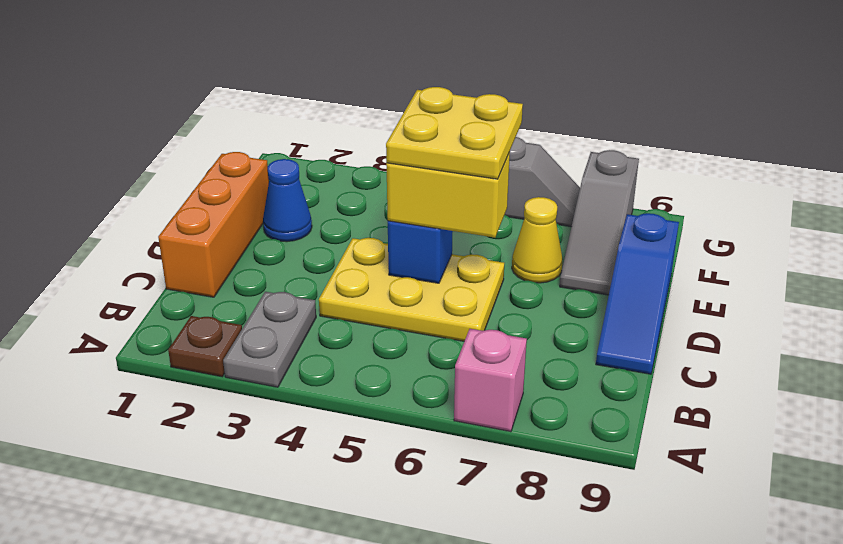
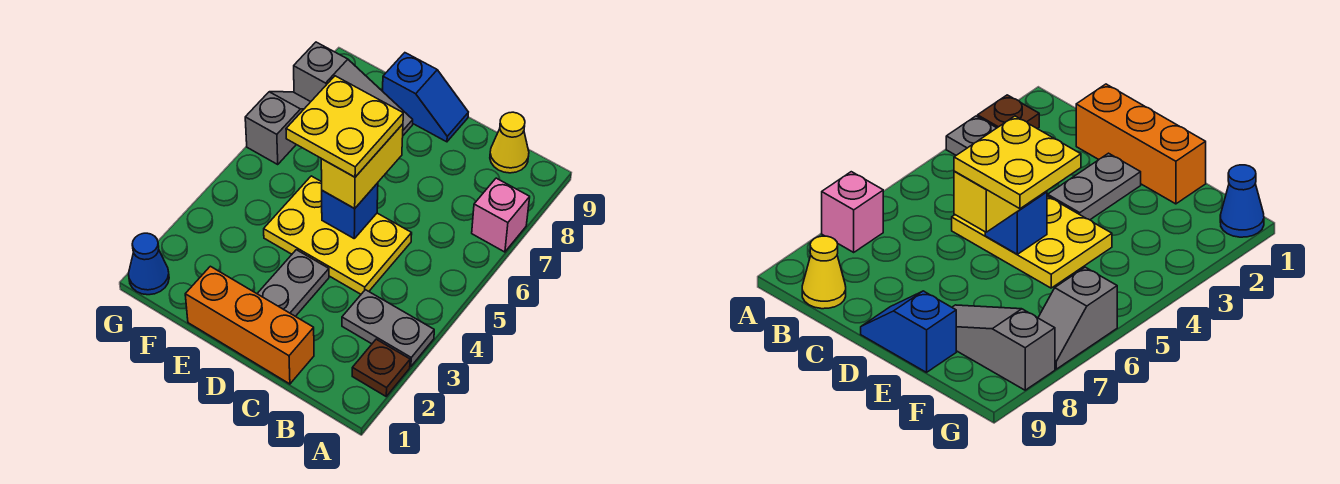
yellow plate C4:D6 level 1 -> yellow plate C4:E5 level 1
blue slope C9:E9 level 1 top E -> blue slope D9:E9 level 1 top E
none -> grey plate D2:D3 level 1
blue cone E2 level 1 -> blue cone G1 level 1
yellow cone E7 level 1 -> yellow cone B9 level 1

